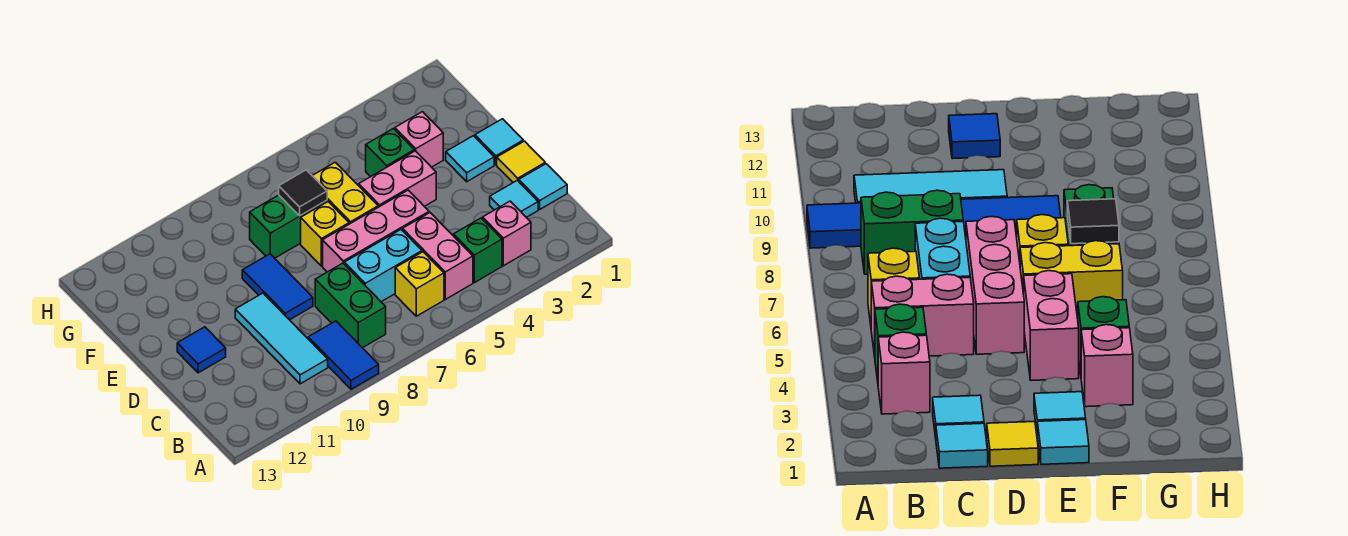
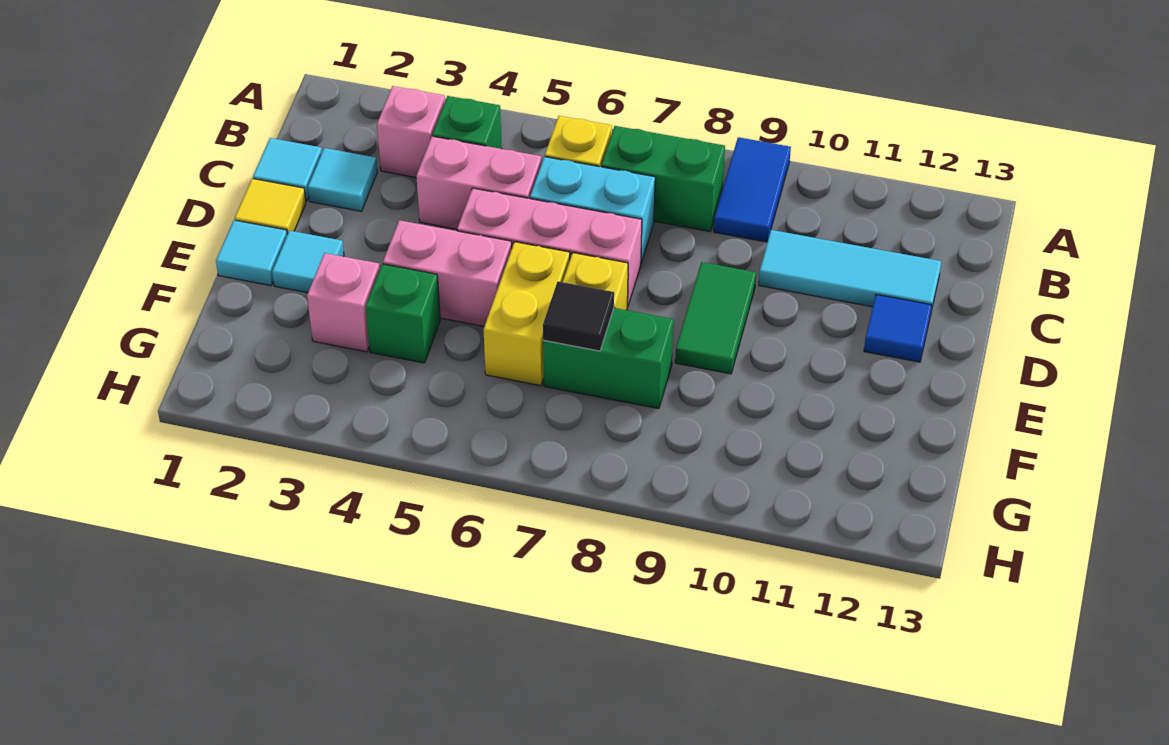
pink brick B5:C5 level 1 -> pink brick C4:C5 level 1
green brick B8:C8 level 1 -> green brick B7:B8 level 1
cyan tile B10:D10 level 1 -> cyan tile C10:C12 level 1
blue tile D9:E9 level 1 -> green tile D9:E9 level 1

